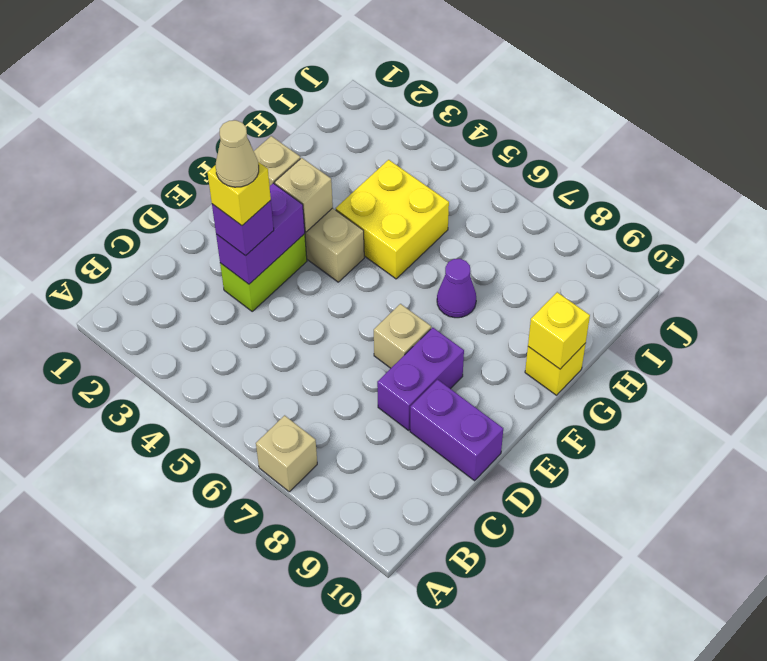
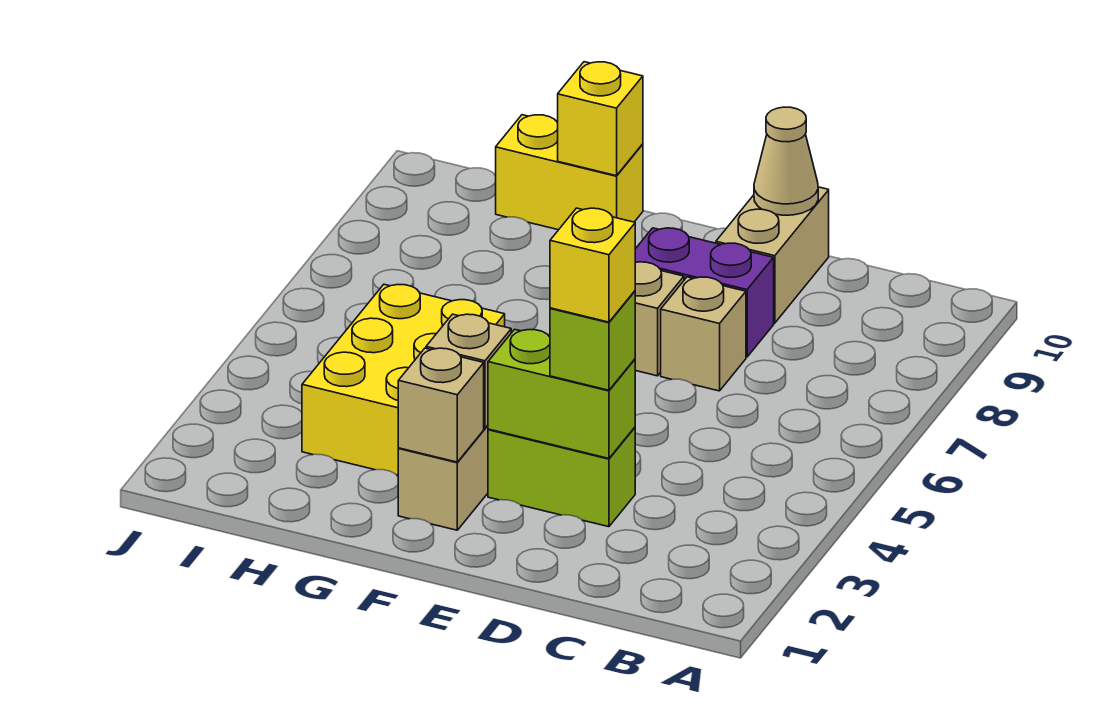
tan brick A7 level 1 -> tan brick D7 level 1
purple brick D3:E3 level 2 -> lime brick D3:E3 level 2
purple brick D3 level 3 -> lime brick D3 level 3
tan cone D3 level 5 -> tan cone D10 level 2
purple brick D9:D10 level 1 -> tan brick D9:D10 level 1
yellow brick G4:H5 level 1 -> yellow brick G3:H5 level 1
purple cone G7 level 1 -> none
yellow brick G10 level 1 -> yellow brick G10:H10 level 1

